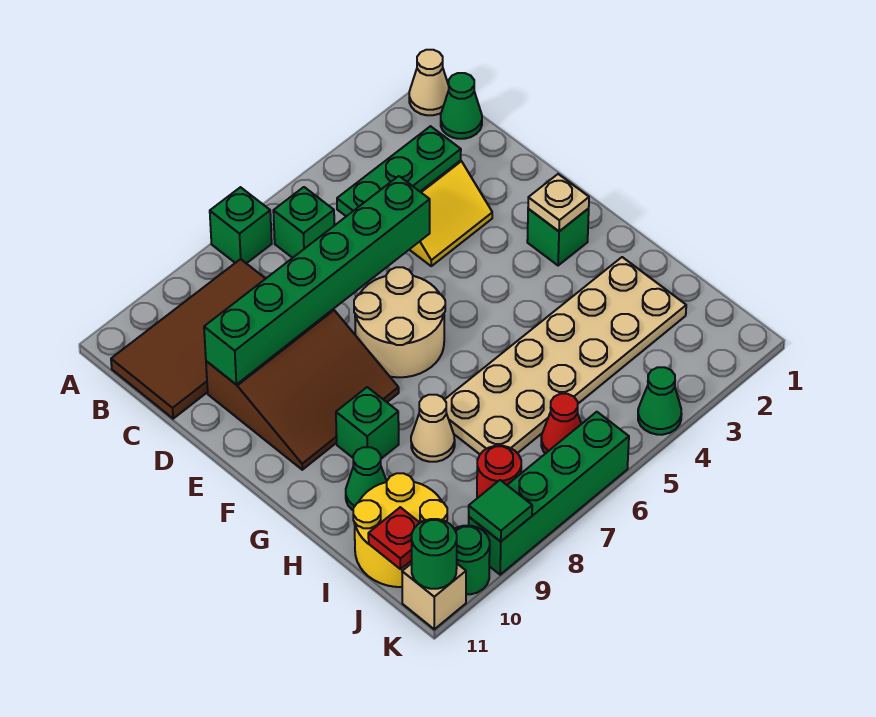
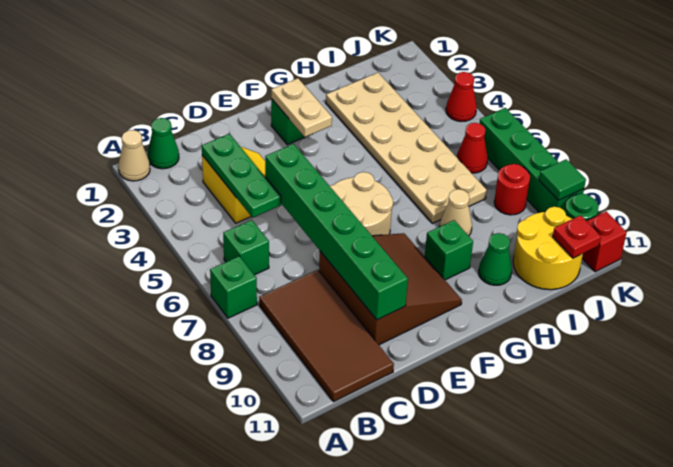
tan plate F2 level 2 -> tan plate F2:F3 level 2
green cone K4 level 1 -> red cone K4 level 1
tan brick K11 level 1 -> red brick K11 level 1
green round brick K11 level 2 -> none

